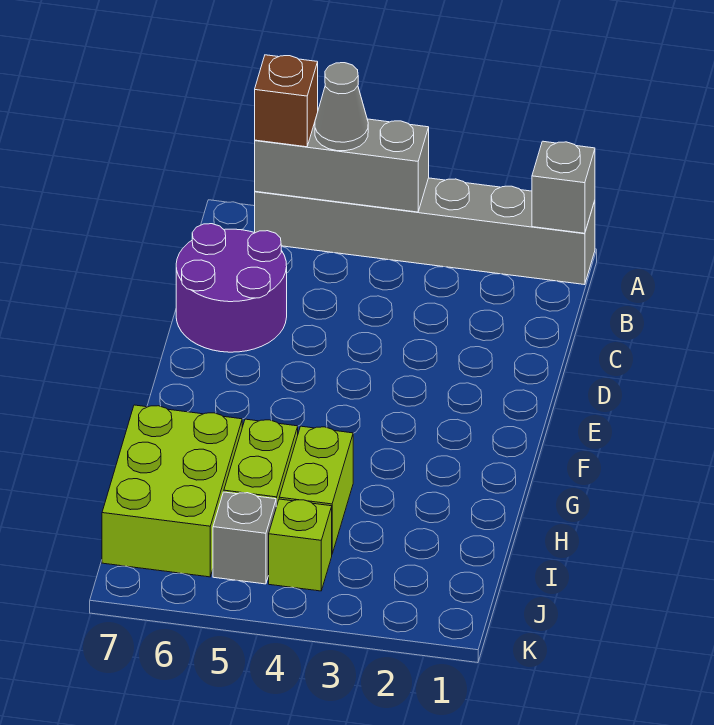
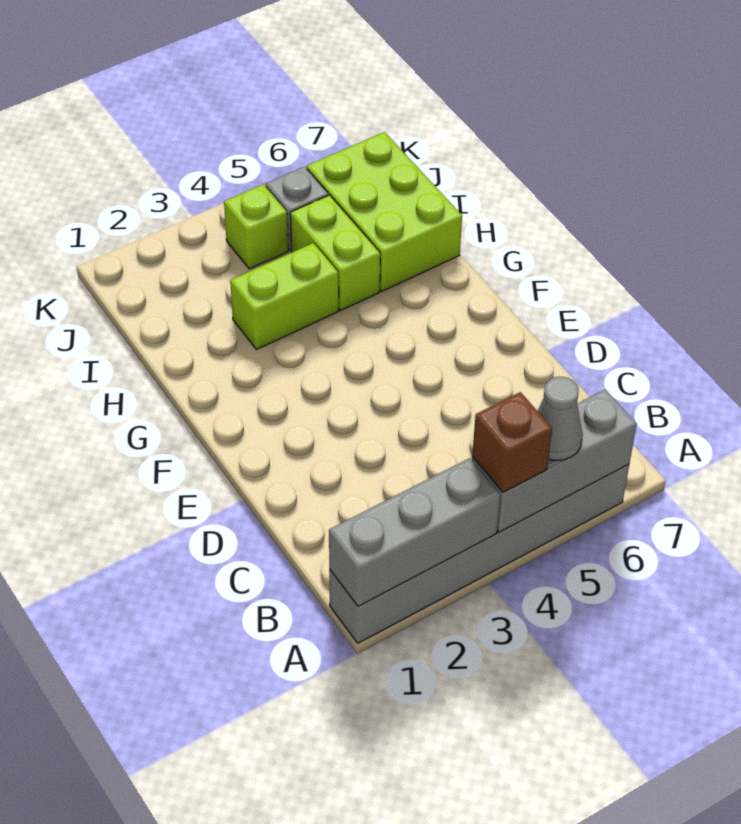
grey brick A1 level 2 -> grey brick A1:A3 level 2
brown brick A6 level 3 -> brown brick A4 level 3
purple round brick C6:D7 level 1 -> none
lime brick H4:I4 level 1 -> lime brick H3:H4 level 1

